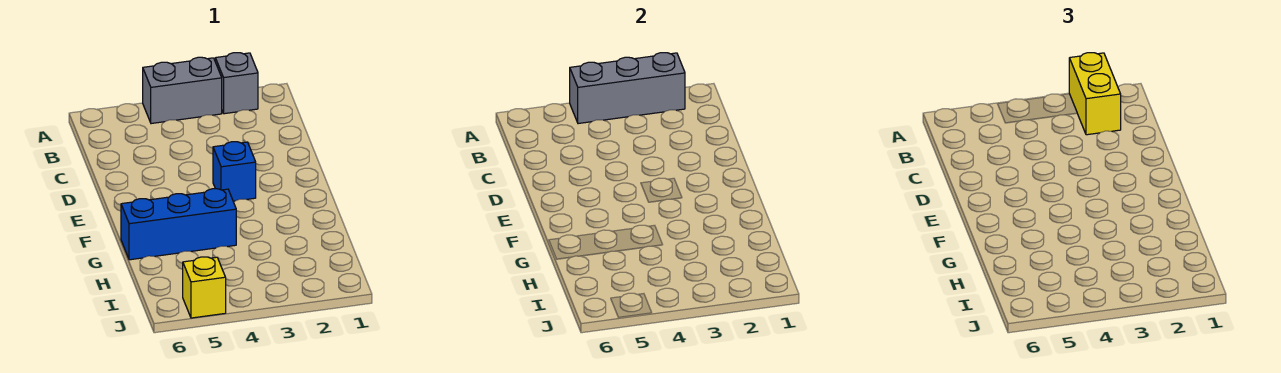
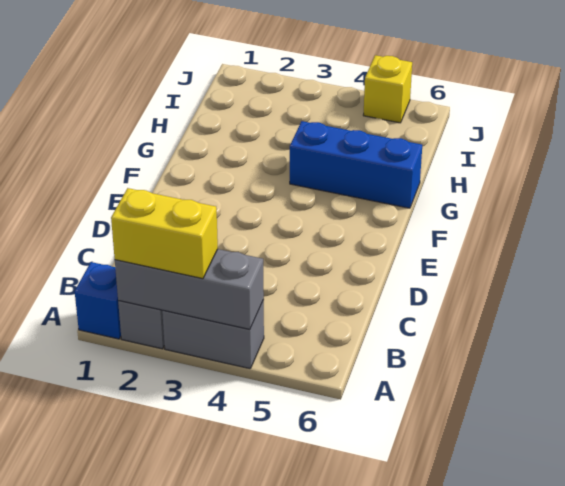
yellow brick A2:B2 level 3 -> yellow brick A2:A3 level 3
blue brick E3 level 1 -> blue brick A1 level 1

